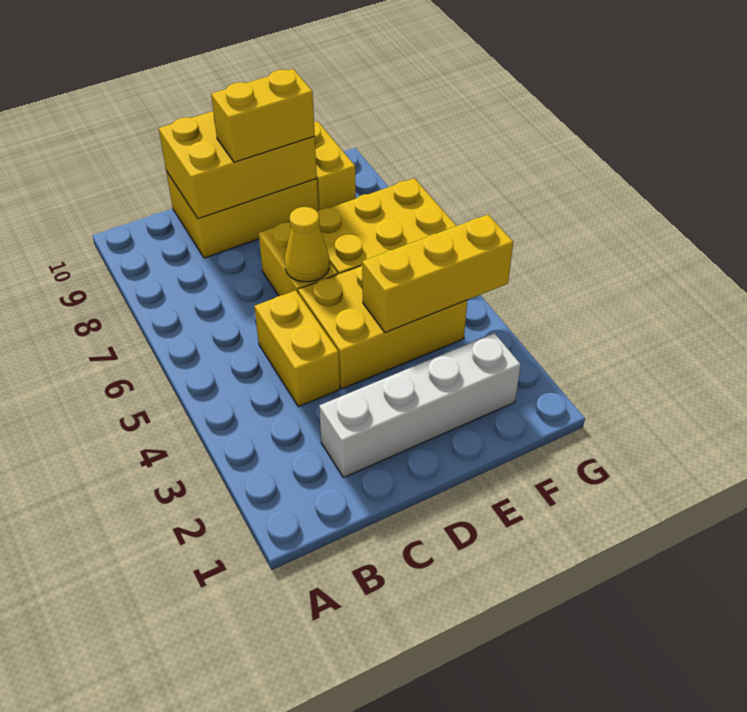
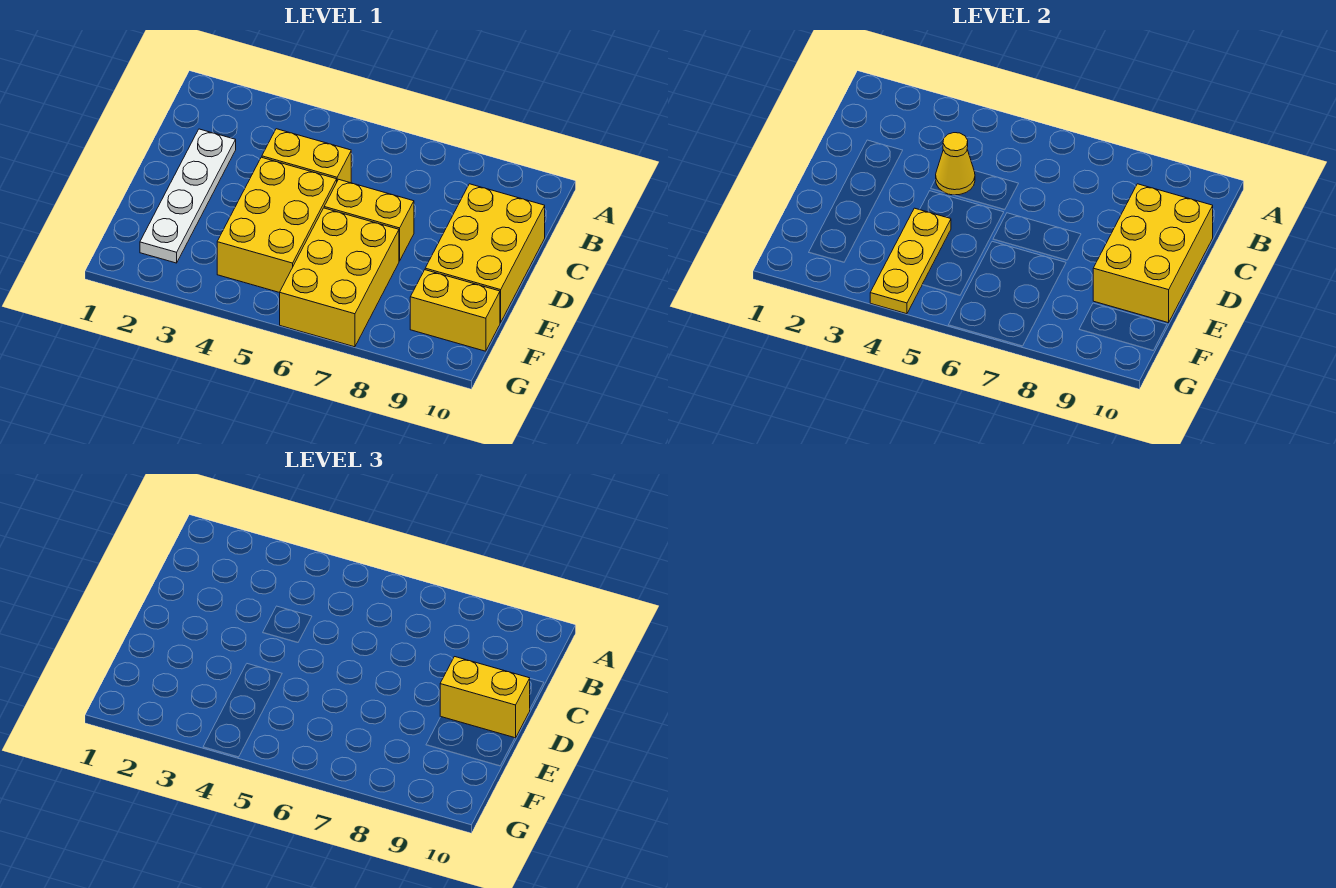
white brick C2:F2 level 1 -> white plate C2:F2 level 1
yellow cone D6 level 2 -> yellow cone C4 level 2
yellow brick D9:E9 level 3 -> yellow brick D9:D10 level 3
yellow brick E4:G4 level 2 -> yellow plate E4:G4 level 2

